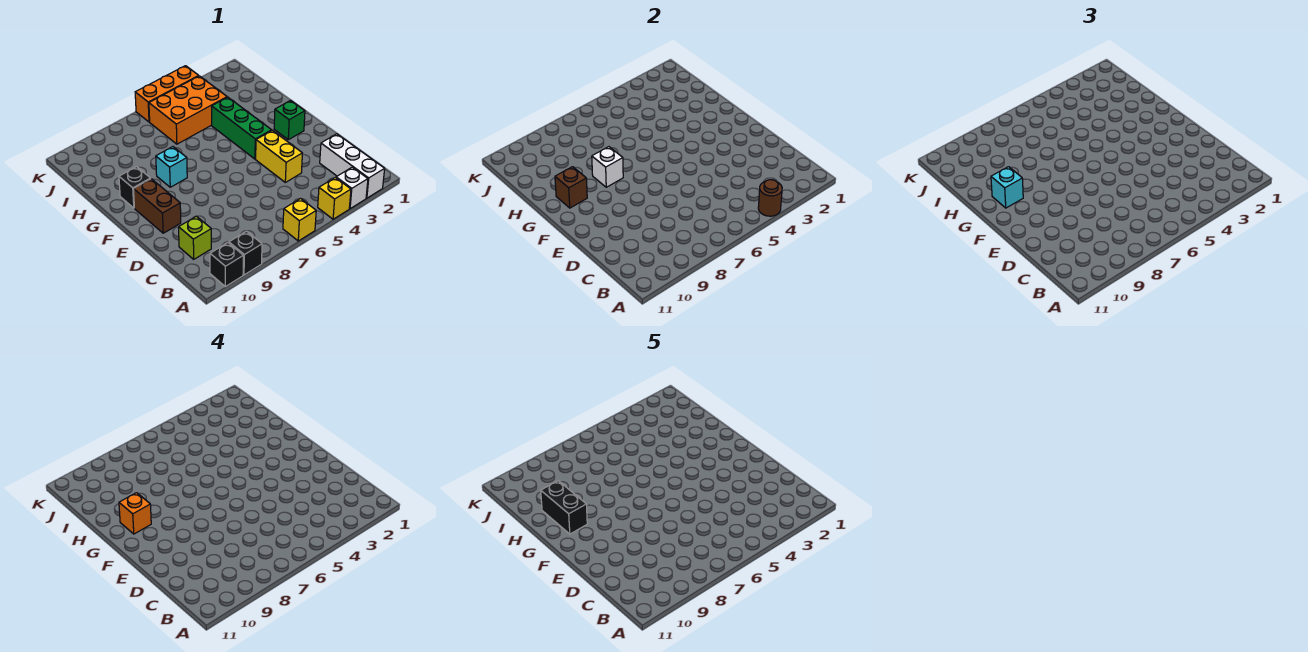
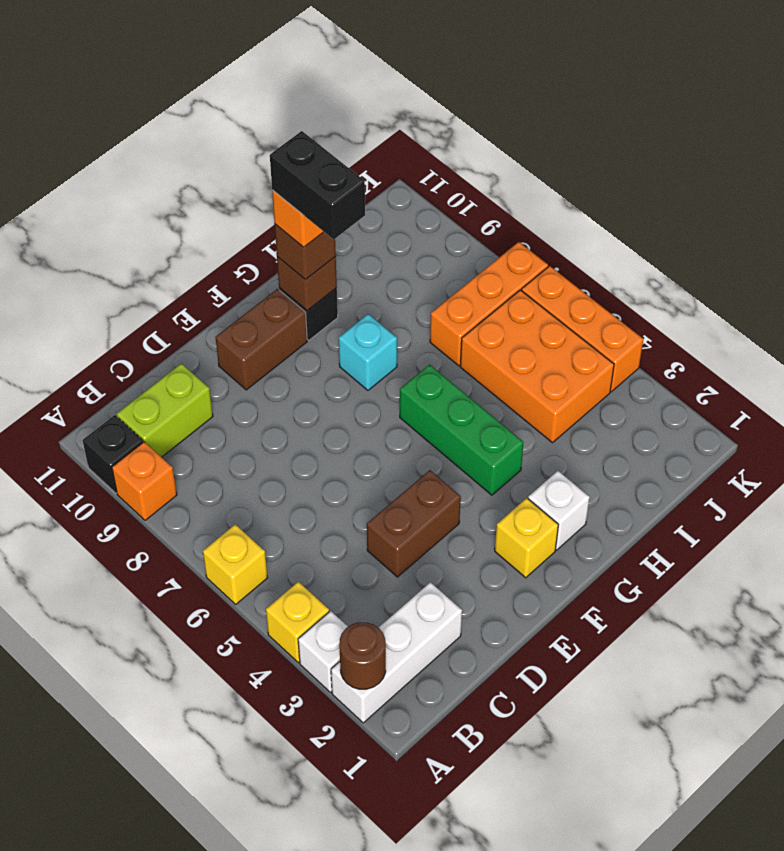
brown round brick A4 level 2 -> brown round brick A2 level 2
black brick A9 level 1 -> orange brick A9 level 1
lime brick C10 level 1 -> lime brick B10:C10 level 1
yellow brick D4:E4 level 1 -> brown brick D4:E4 level 1
green brick F2 level 1 -> yellow brick F2 level 1
green brick F4:H4 level 1 -> green brick G4:G6 level 1
white brick G8 level 2 -> white brick G2 level 1
cyan brick G10 level 3 -> brown brick G10 level 3
black brick G10:H10 level 5 -> black brick G9:G10 level 5
none -> orange brick I7:K7 level 1

